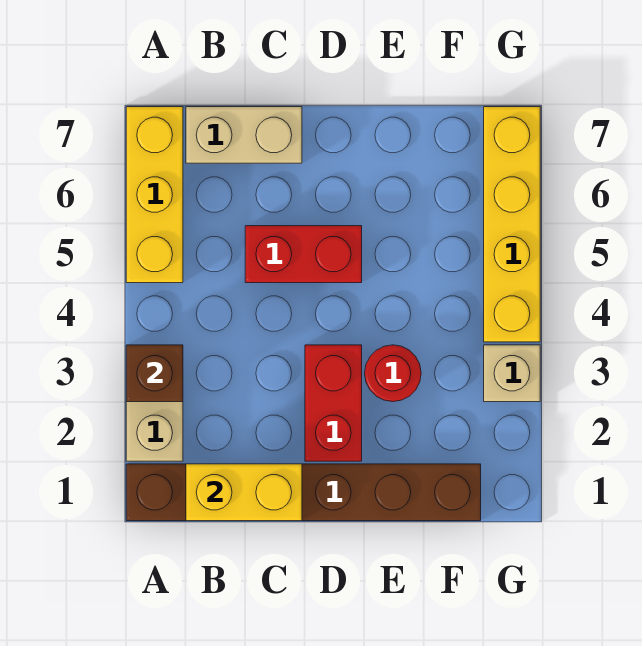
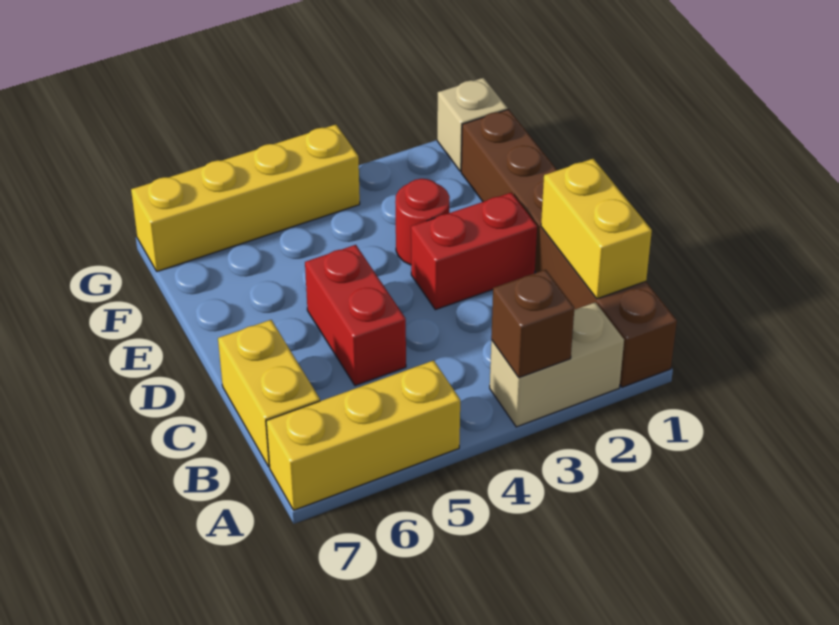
tan brick B7:C7 level 1 -> yellow brick B7:C7 level 1
tan brick G3 level 1 -> tan brick G1 level 1

